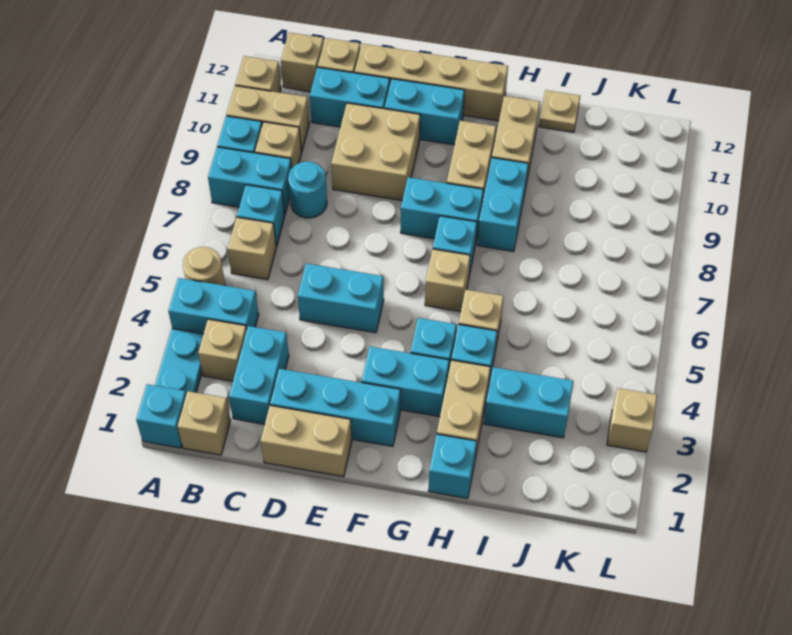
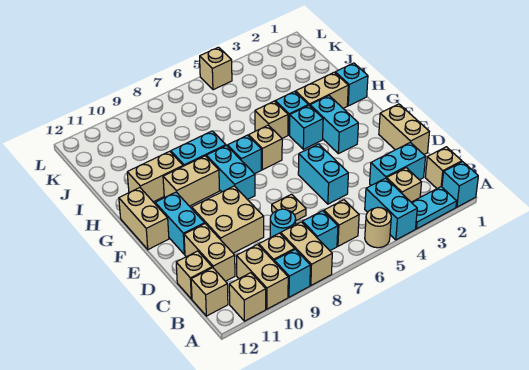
cyan brick A8:B8 level 1 -> tan brick A8:B8 level 1
cyan brick C11:D11 level 1 -> tan brick C11:D11 level 1
cyan brick D2:F2 level 1 -> none
tan brick D12:G12 level 1 -> tan brick F12:G12 level 1
cyan brick I3:J3 level 1 -> none
tan plate I12 level 1 -> tan plate D7 level 1
tan brick L3 level 1 -> tan brick L5 level 1

